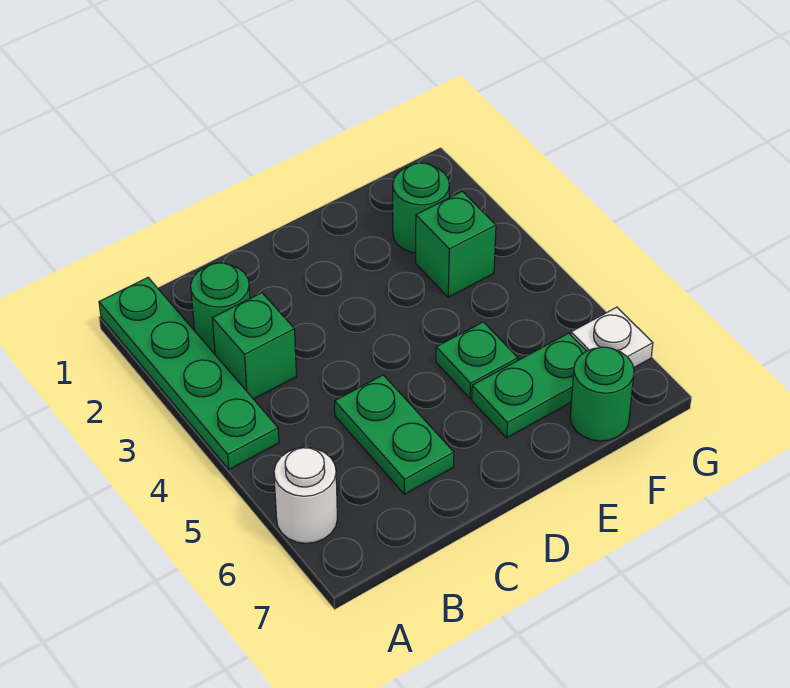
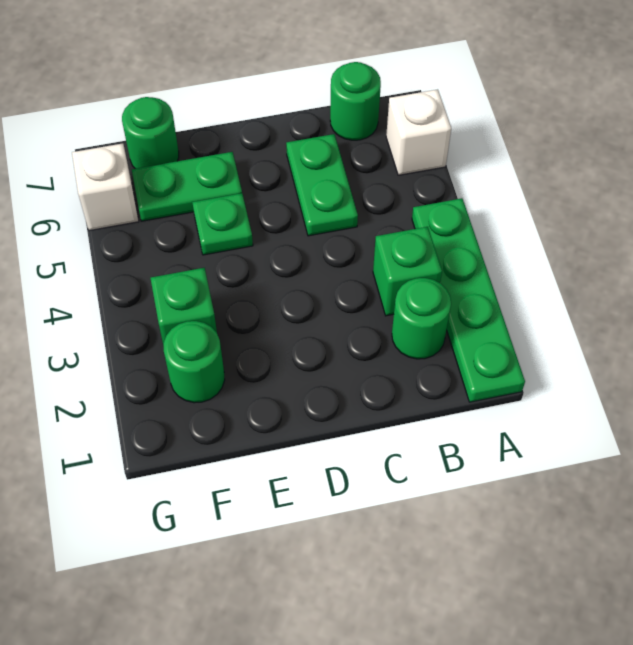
white round brick A6 level 1 -> white brick A6 level 1
none -> green round brick B7 level 1
white plate G6 level 1 -> white brick G6 level 1

